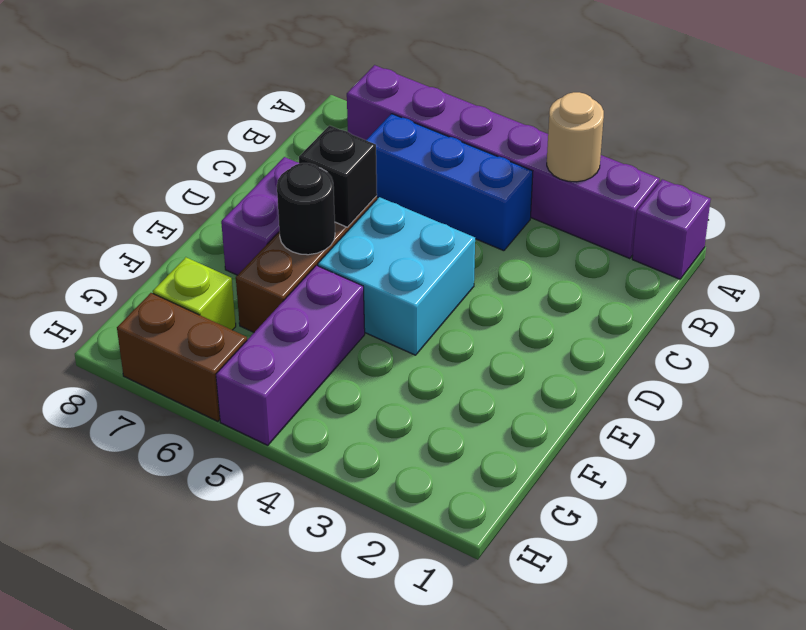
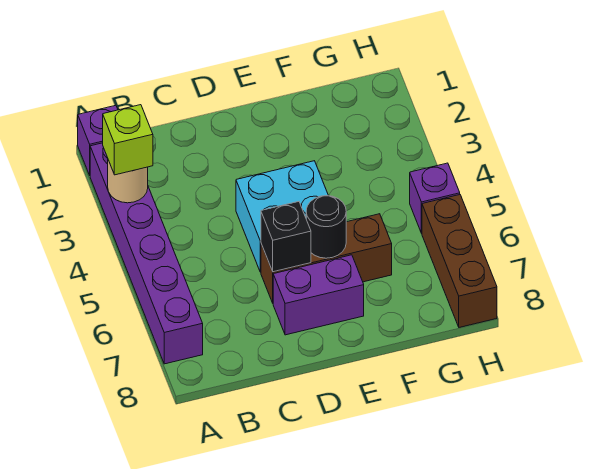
blue brick B4:B6 level 1 -> none
purple brick F5:H5 level 1 -> purple brick H5 level 1
lime brick G7 level 1 -> lime brick A3 level 3
brown brick H6:H7 level 1 -> brown brick H6:H8 level 1

